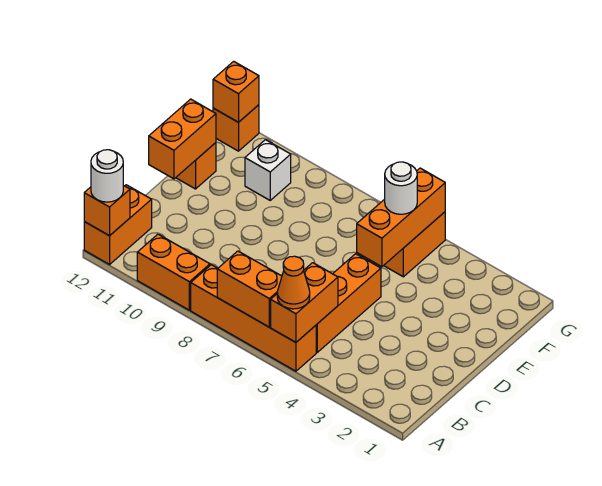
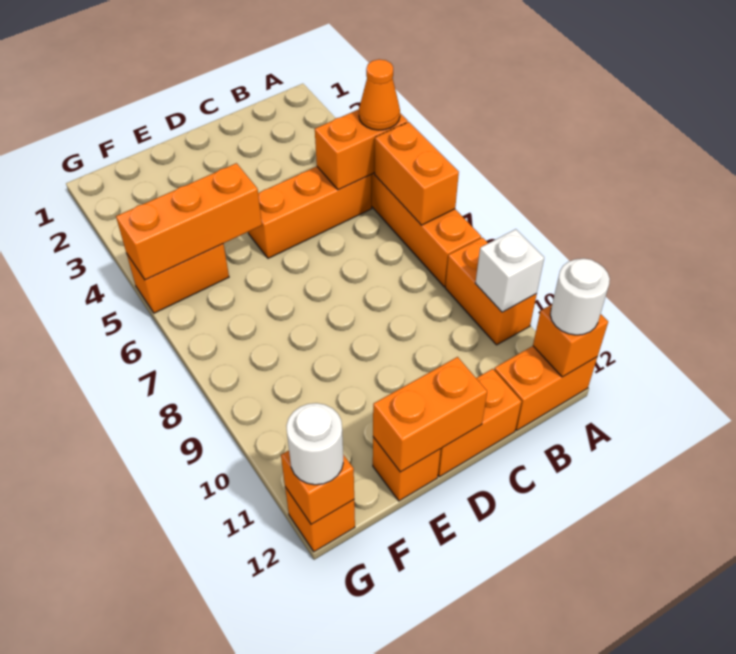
none -> orange brick C12:D12 level 1
white round brick F5 level 3 -> white round brick G12 level 3
white brick F10 level 1 -> white brick A10 level 2

